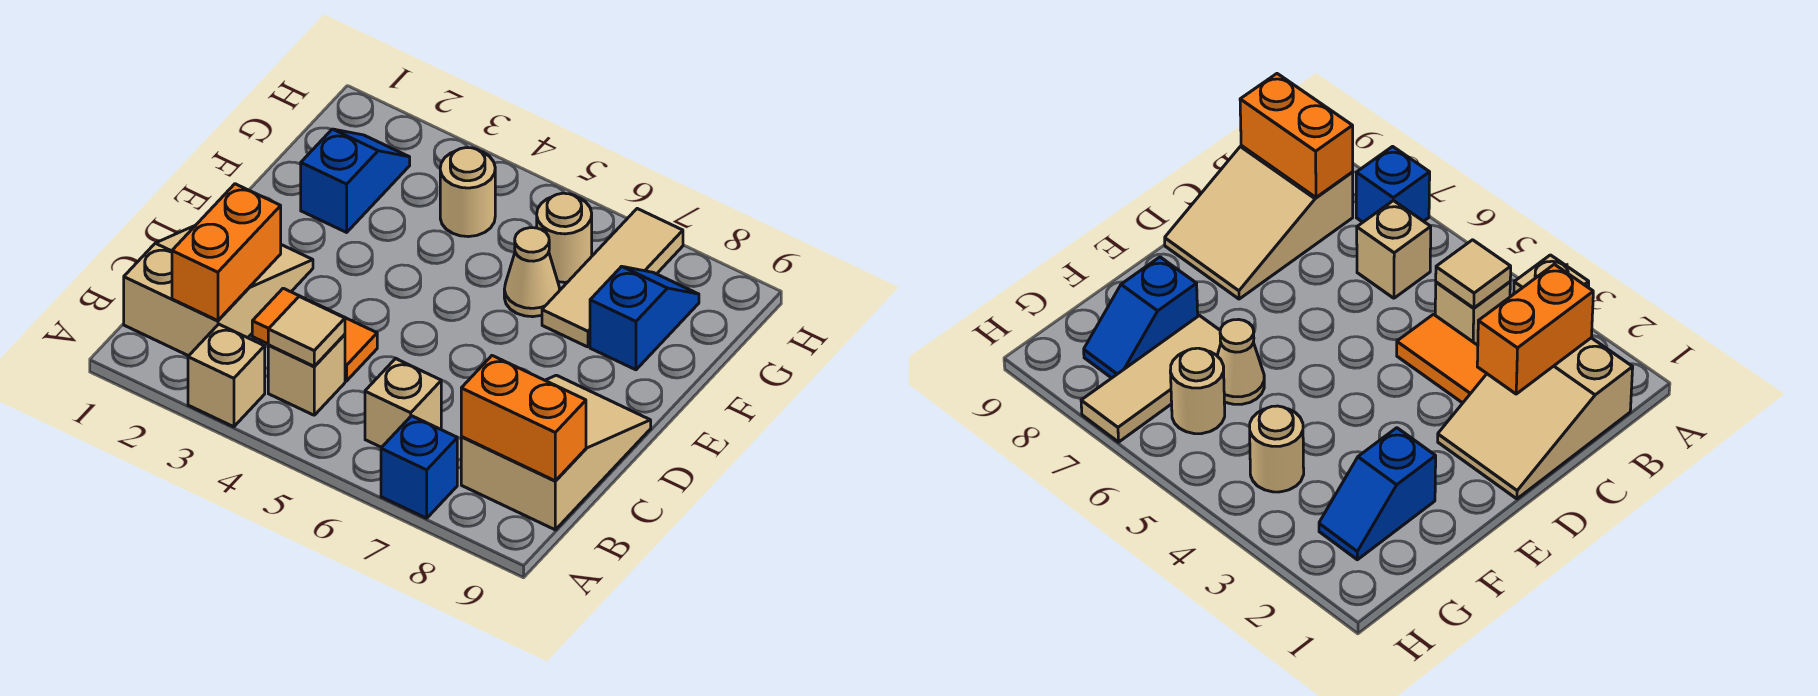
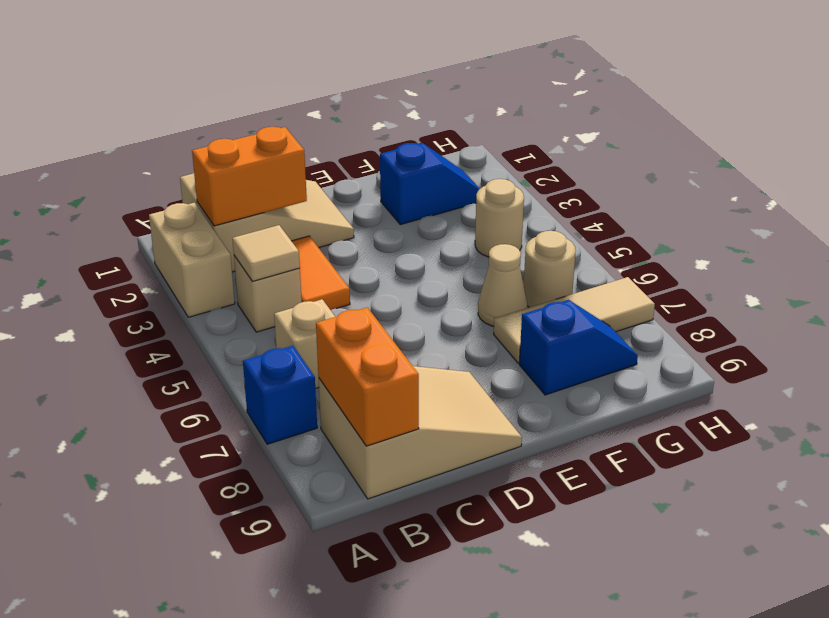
tan brick A3 level 1 -> tan brick A2:A3 level 1

